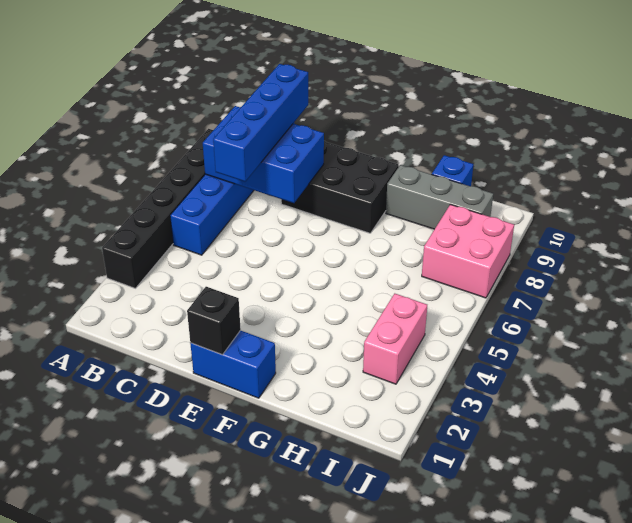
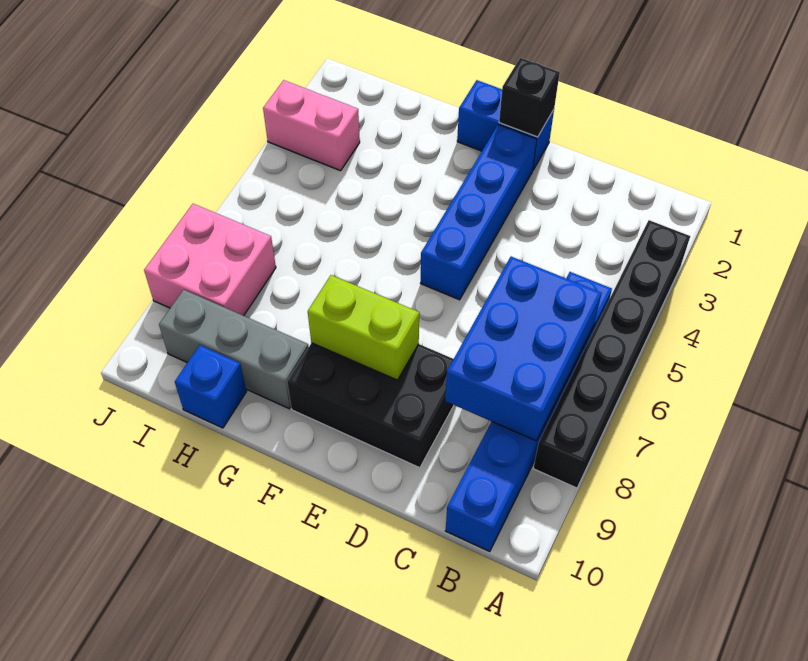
blue brick B7:D8 level 2 -> blue brick B6:C8 level 2
blue brick C6:C9 level 3 -> blue brick E2:E5 level 1
none -> lime brick E8:F8 level 2
pink brick I3:I4 level 1 -> pink brick I3:J3 level 1

